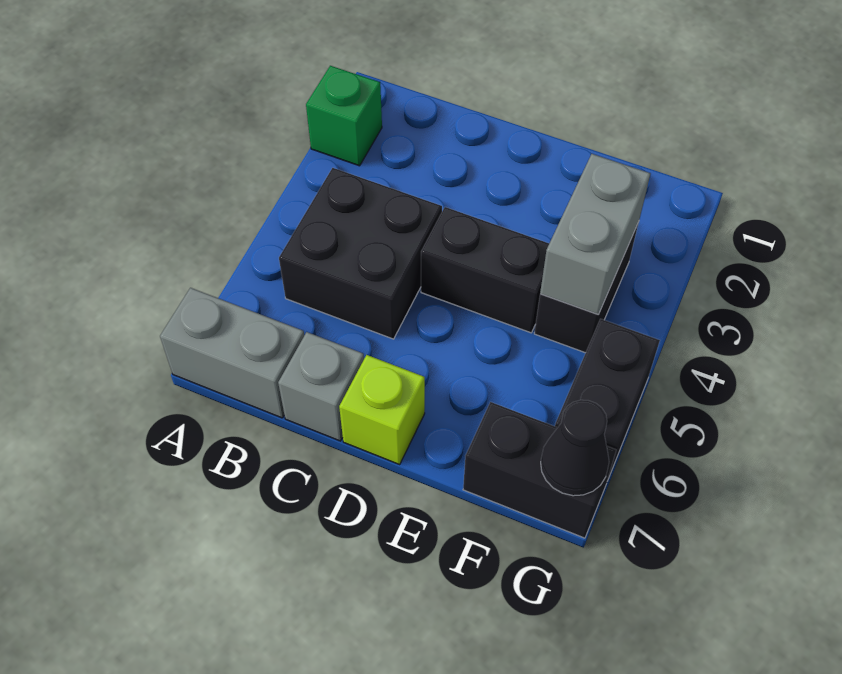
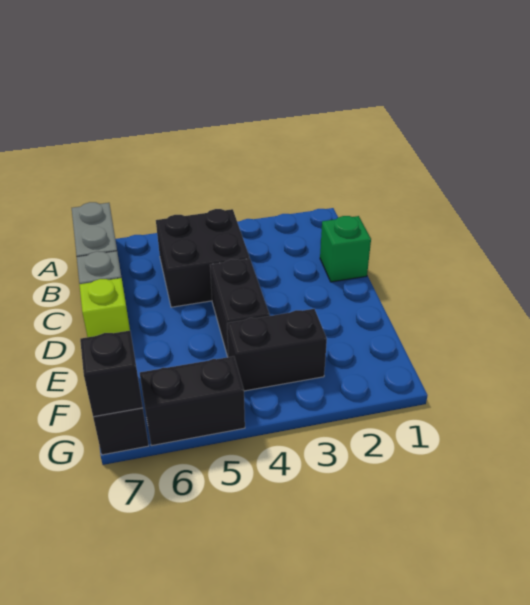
green brick A2 level 1 -> green brick C1 level 1
grey brick F3:F4 level 2 -> none
black cone G7 level 2 -> black brick G7 level 2

